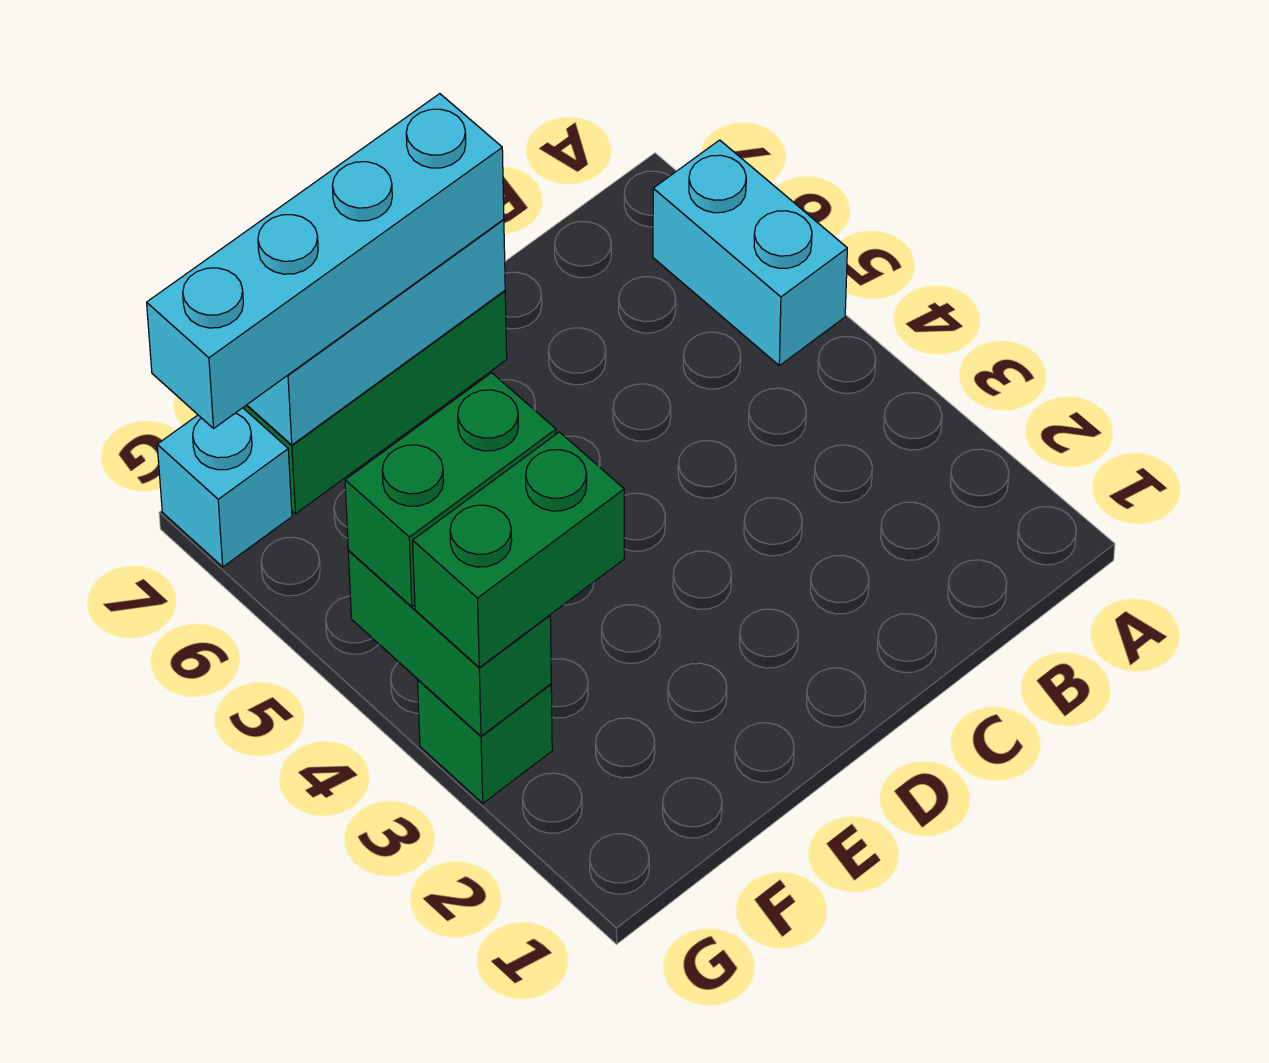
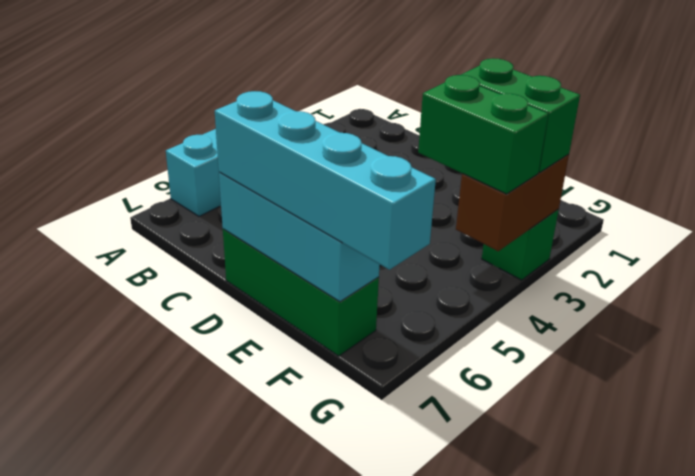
green brick G3:G4 level 2 -> brown brick G3:G4 level 2
cyan brick G7 level 1 -> none

